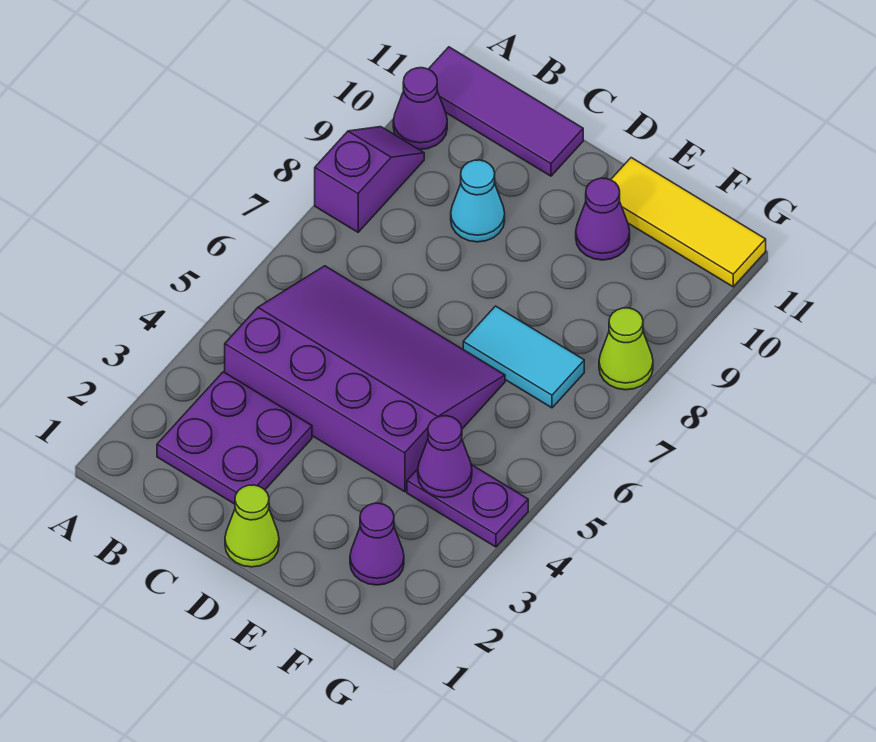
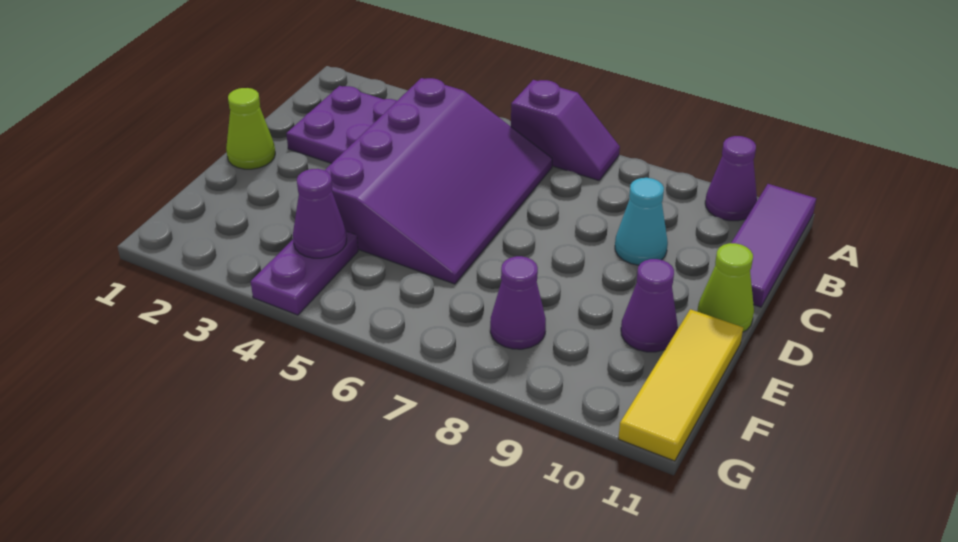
purple slope A8:A9 level 1 top 8 -> purple slope A6:A7 level 1 top 6
cyan tile E7:F7 level 1 -> none
purple cone F2 level 1 -> purple cone F8 level 1
lime cone G8 level 1 -> lime cone D11 level 1

